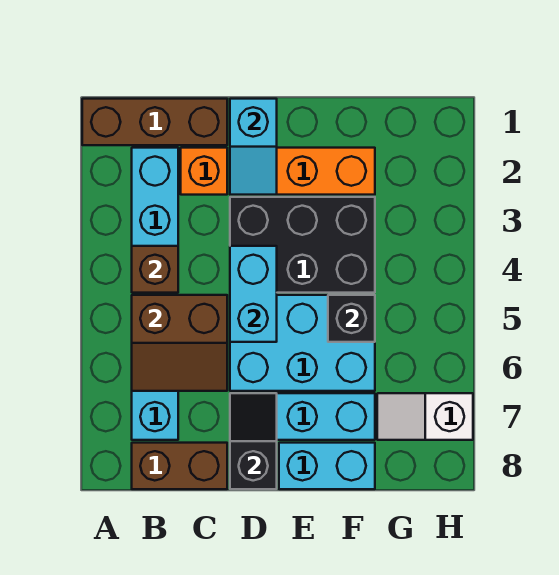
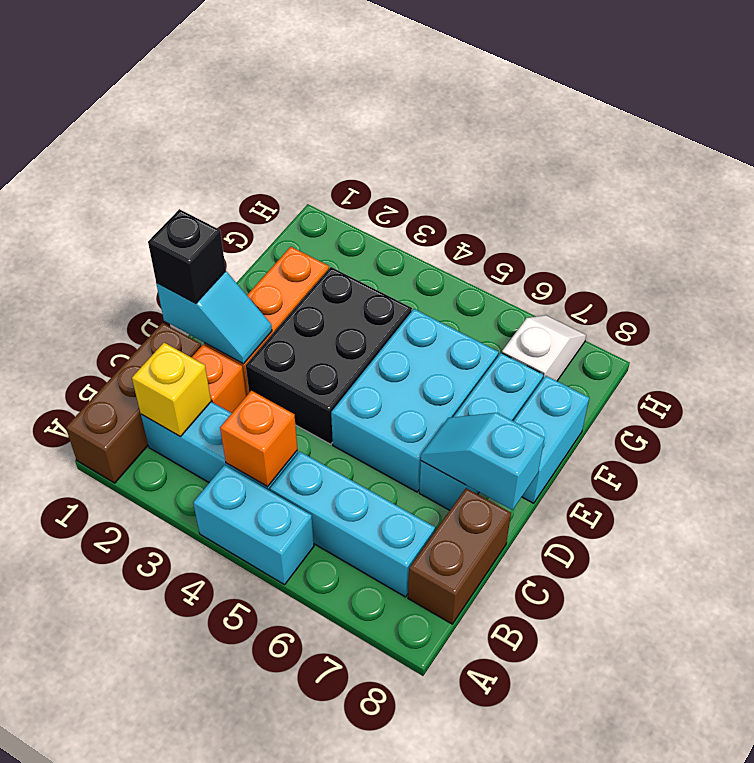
none -> yellow brick B2 level 2
brown brick B4 level 2 -> orange brick B4 level 2
brown slope B5:C6 level 2 top 5 -> none
cyan brick D4:D5 level 2 -> cyan brick A4:A5 level 1
black slope D7:D8 level 2 top 8 -> cyan slope D7:D8 level 2 top 8
black brick F5 level 2 -> black brick D1 level 3
white slope G7:H7 level 1 top H -> white slope G7:H7 level 1 top G

